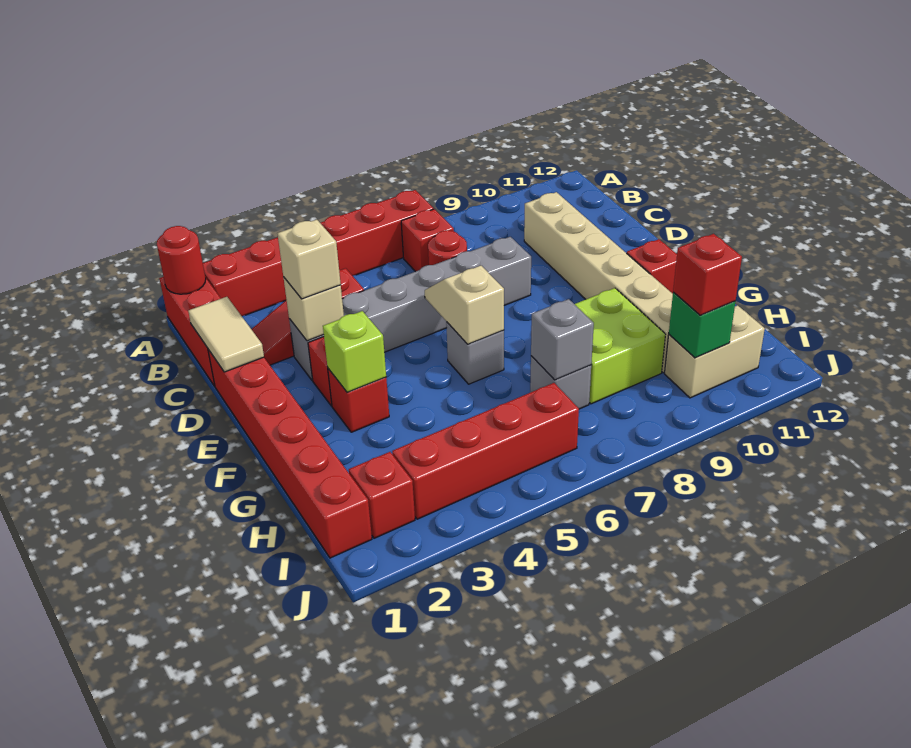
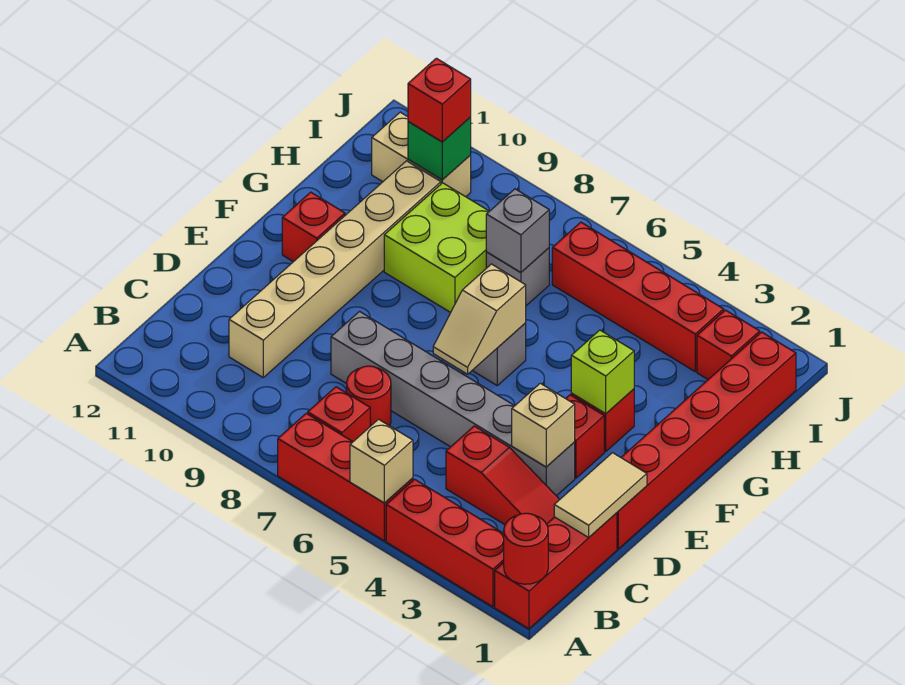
tan brick D3 level 3 -> tan brick A5 level 2

